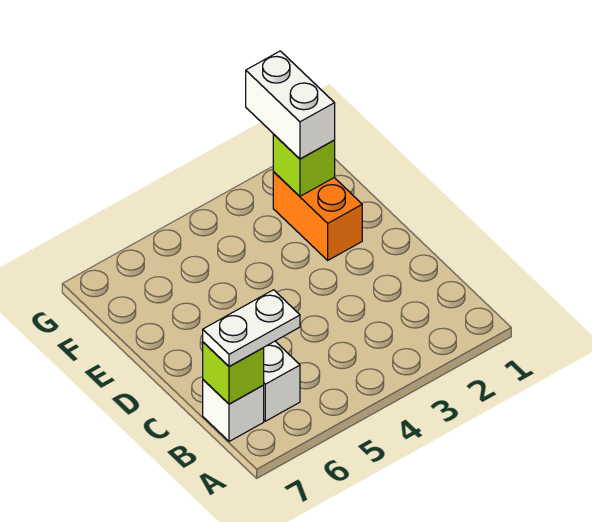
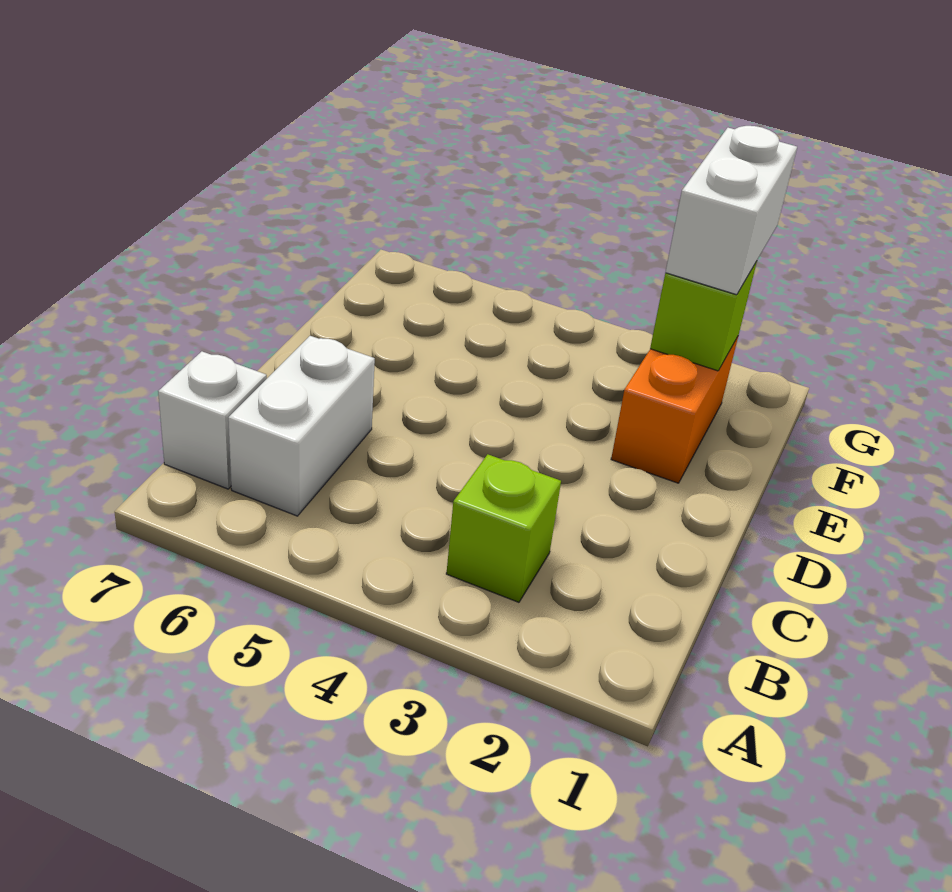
white plate B6:B7 level 3 -> none
lime brick B7 level 2 -> lime brick B3 level 1

